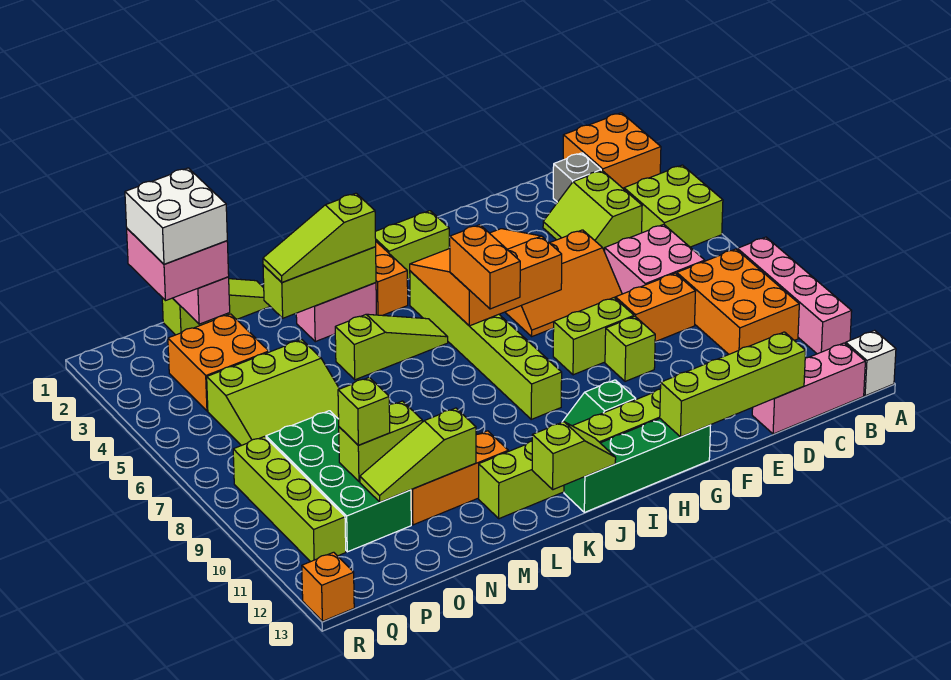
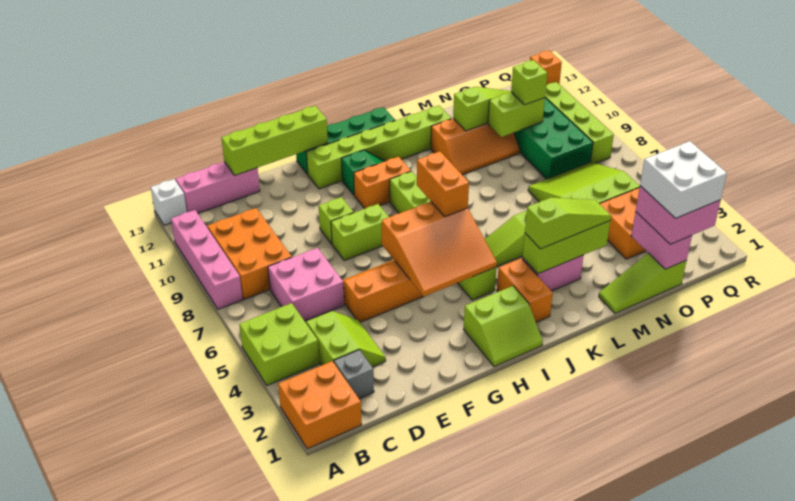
orange brick D8:E8 level 1 -> orange brick H10:I10 level 1
lime slope J13:K13 level 2 top K -> none

